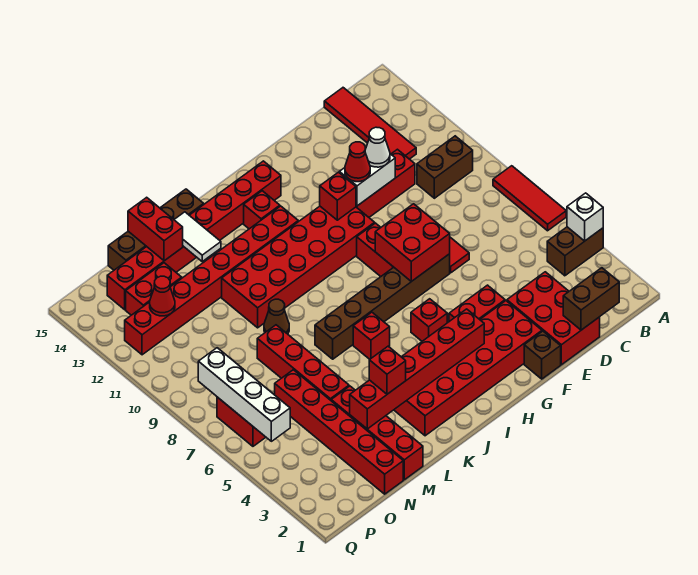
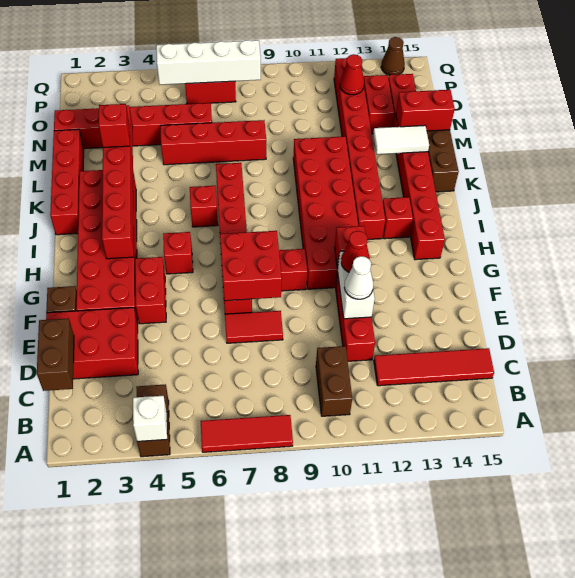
brown brick F7:K7 level 1 -> red brick F7:K7 level 1
brown cone L9 level 1 -> brown cone Q14 level 1
red brick M1:M4 level 1 -> red brick J1:M1 level 1

